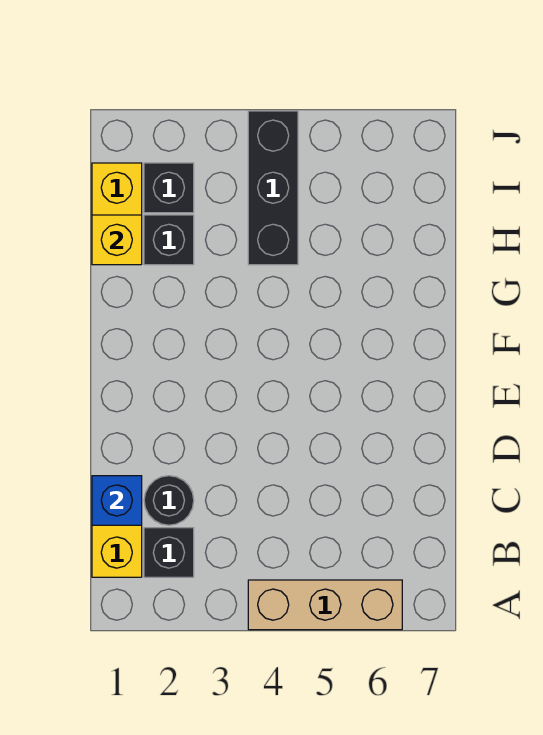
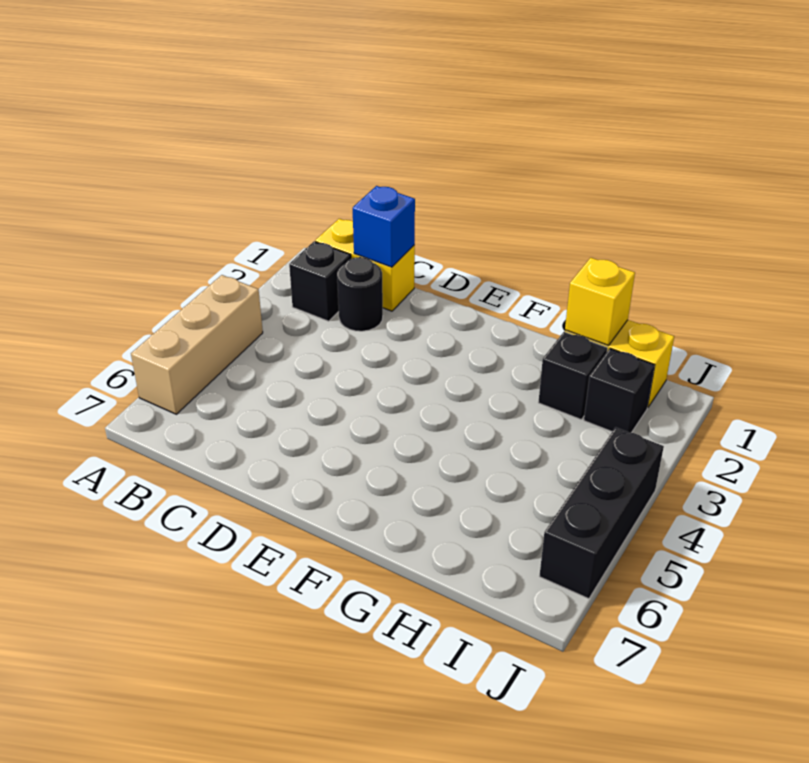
black brick H4:J4 level 1 -> black brick J4:J6 level 1

